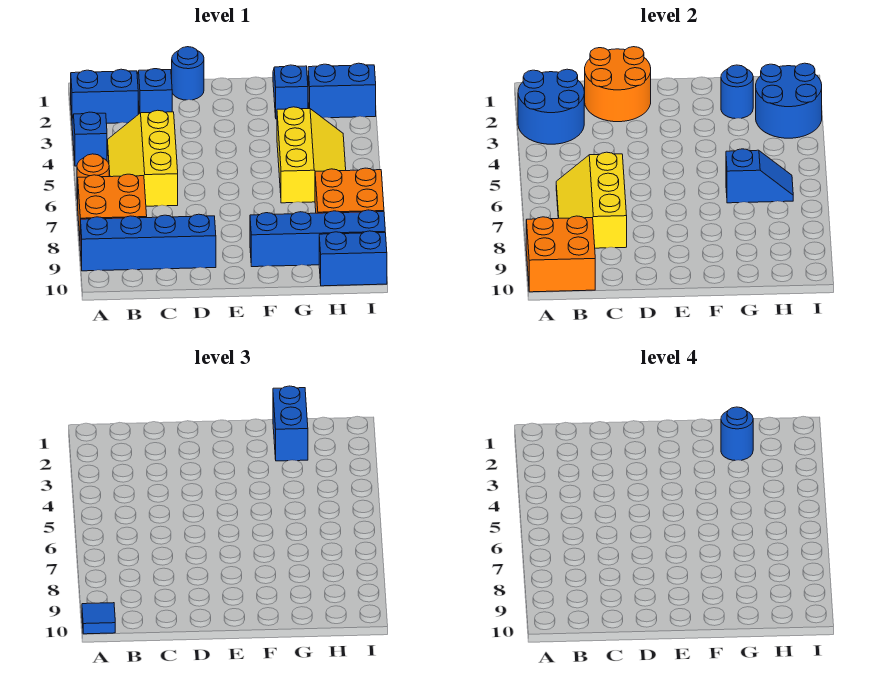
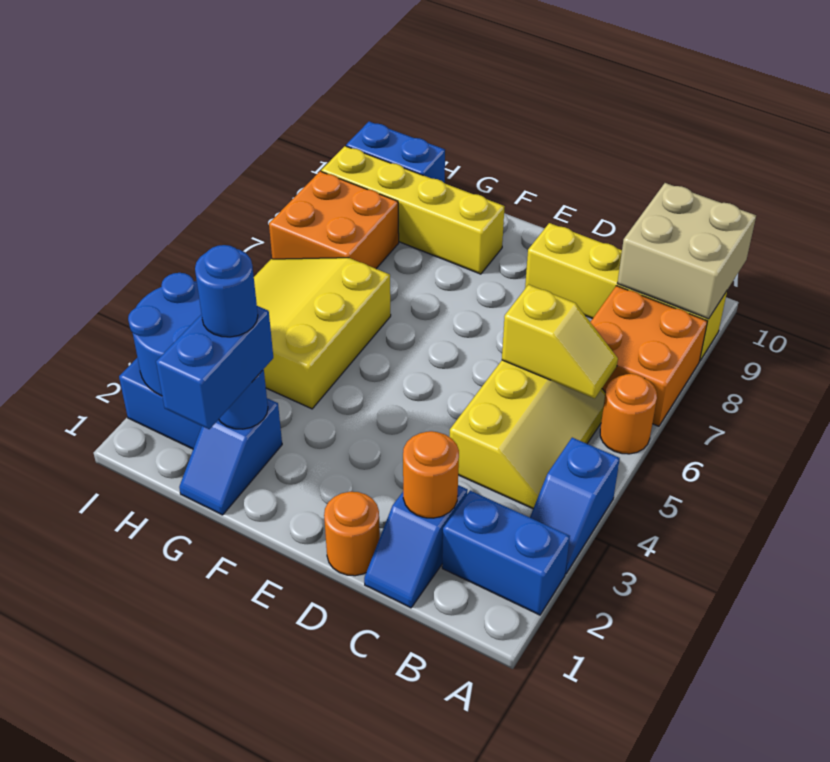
blue round brick A2:B3 level 2 -> none
blue brick A9:D9 level 1 -> yellow brick A9:D9 level 1
orange brick A9:B10 level 2 -> tan brick A9:B10 level 2
blue tile A10 level 3 -> none
yellow slope B6:C8 level 2 top C -> yellow slope B6:C6 level 2 top C
orange round brick C1:D2 level 2 -> orange round brick C2 level 2
blue round brick D1 level 1 -> orange round brick D1 level 1
blue brick F9:I9 level 1 -> yellow brick F9:I9 level 1
yellow slope G4:H6 level 1 top G -> yellow slope G4:I6 level 1 top G
blue slope G6:H6 level 2 top G -> none

